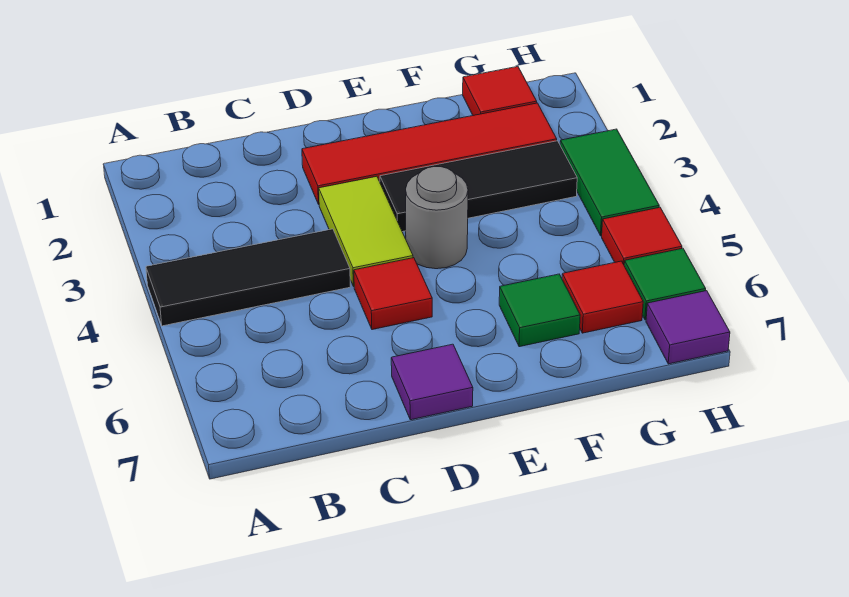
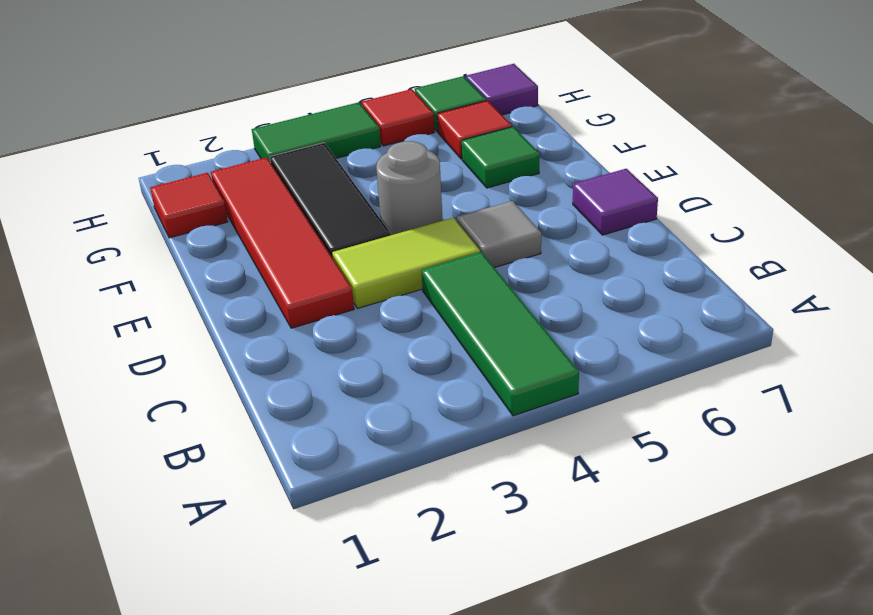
black tile A4:C4 level 1 -> green tile A4:C4 level 1
red tile D5 level 1 -> grey tile D5 level 1

